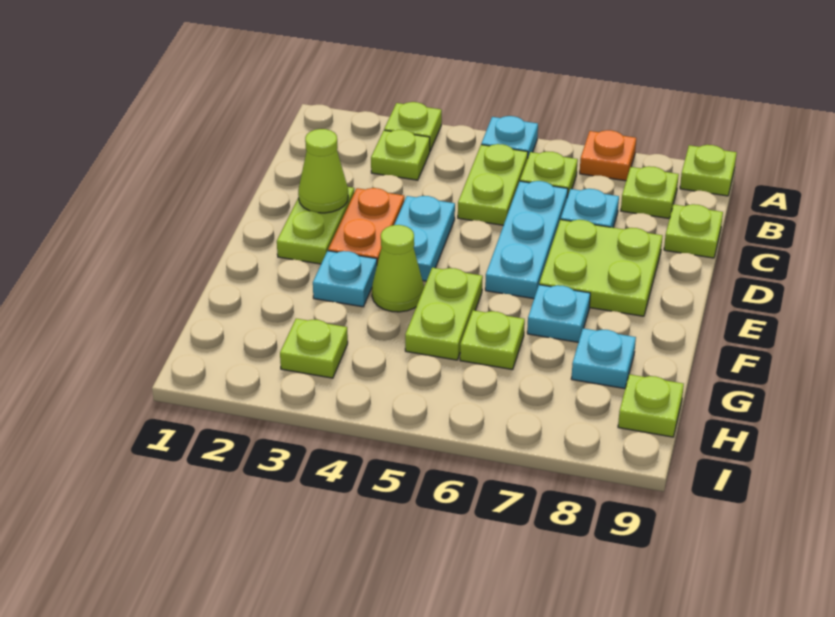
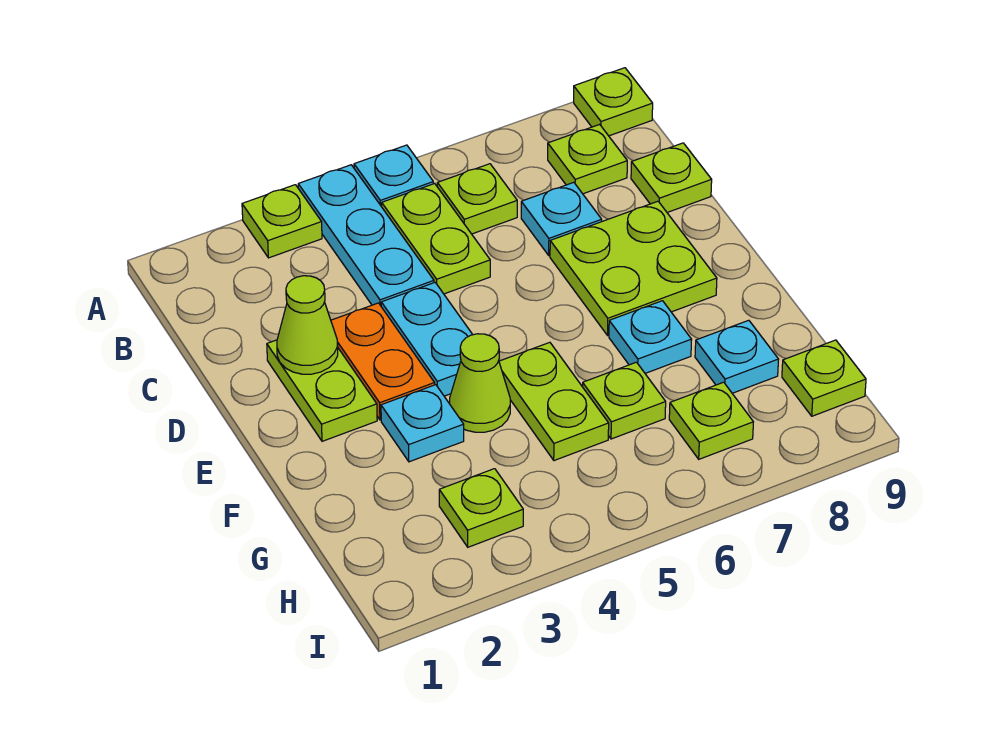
orange plate A7 level 1 -> none
lime plate B3 level 1 -> lime plate H7 level 1
cyan plate C6:E6 level 1 -> cyan plate A4:C4 level 1

